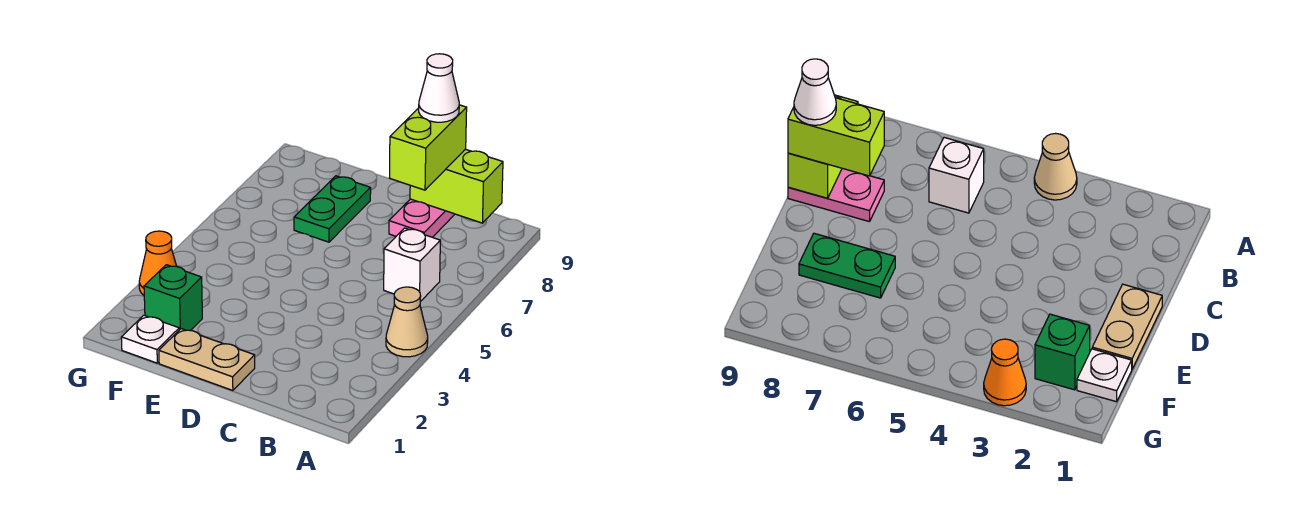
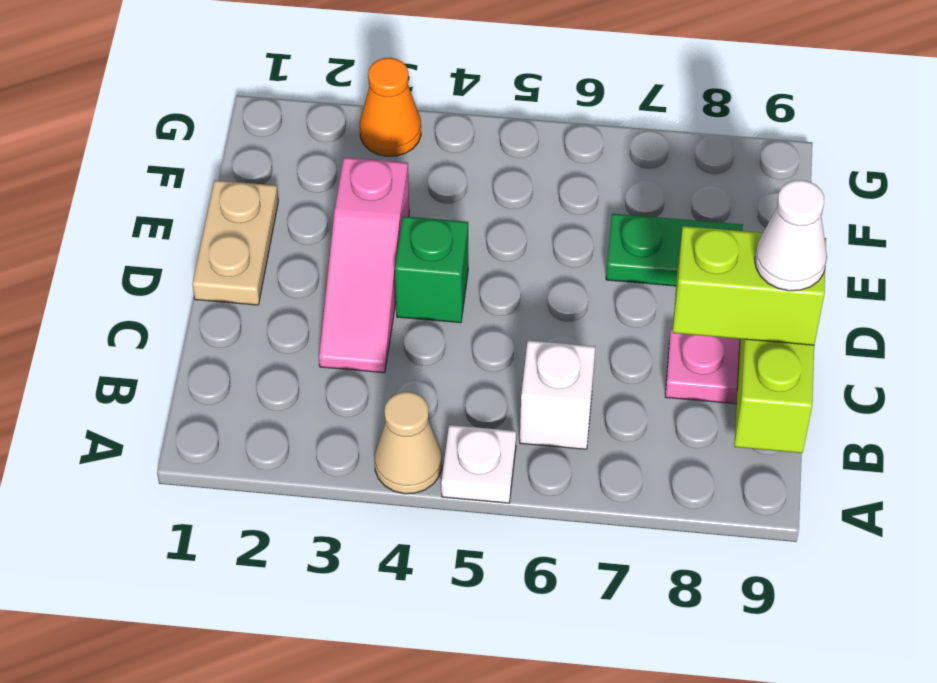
none -> pink slope C3:E3 level 1 top E
white plate F1 level 1 -> white plate A5 level 1
green brick F2 level 1 -> green brick D4 level 1

